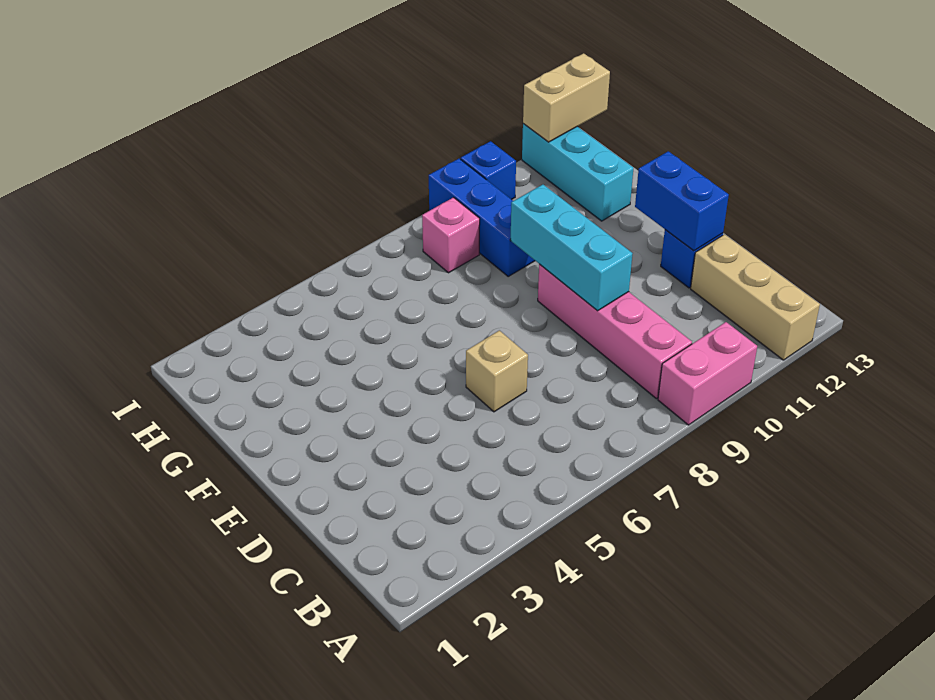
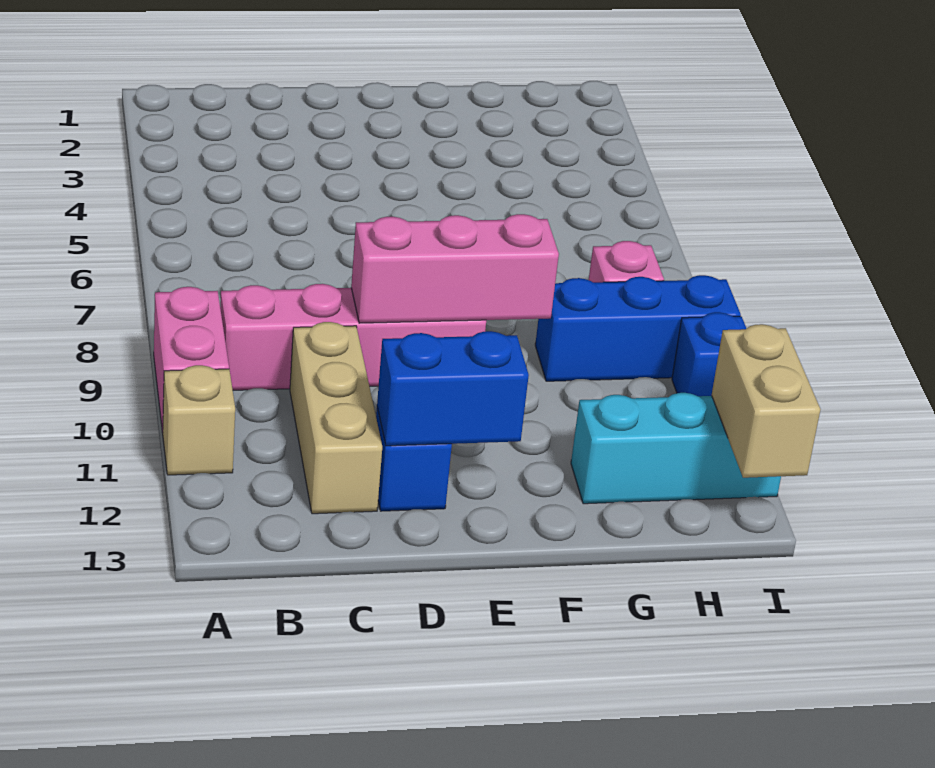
tan brick A12:C12 level 1 -> tan brick C10:C12 level 1
tan brick D6 level 1 -> tan brick A11 level 1
cyan brick D9:F9 level 2 -> pink brick D9:F9 level 2

